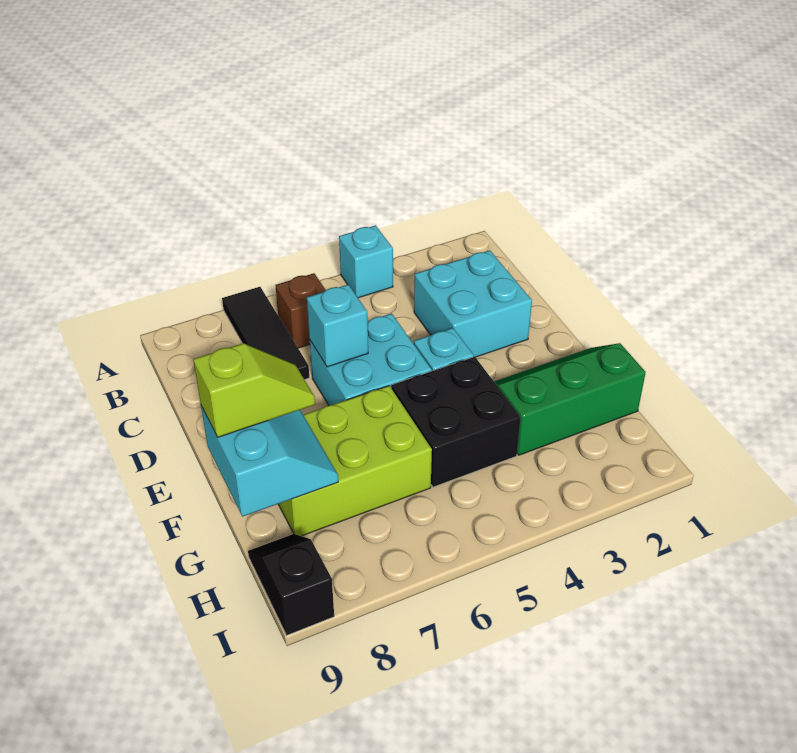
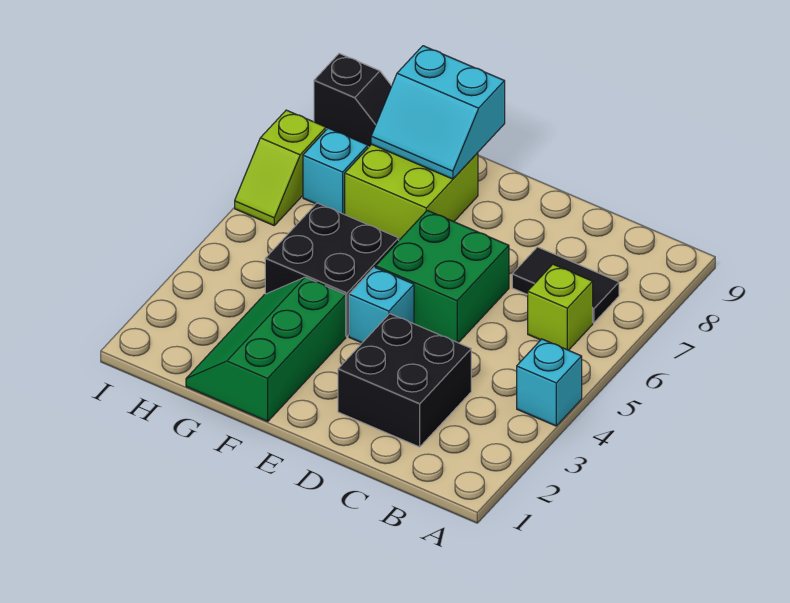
black tile A7:C7 level 1 -> black tile B7:C7 level 1
brown brick B6 level 1 -> lime brick B6 level 1
cyan brick C2:D3 level 1 -> black brick C2:D3 level 1
cyan brick D5:E6 level 1 -> green brick D5:E6 level 1
cyan brick D6 level 2 -> cyan brick H7 level 1
green slope F1:G3 level 1 top G -> green slope F1:G3 level 1 top F
lime brick F6:G8 level 1 -> lime brick F7:G8 level 1
lime slope F8:F9 level 3 top 9 -> lime slope I6:I7 level 1 top 7

